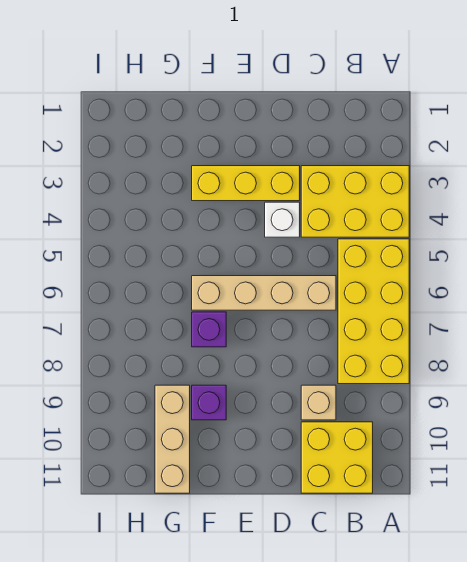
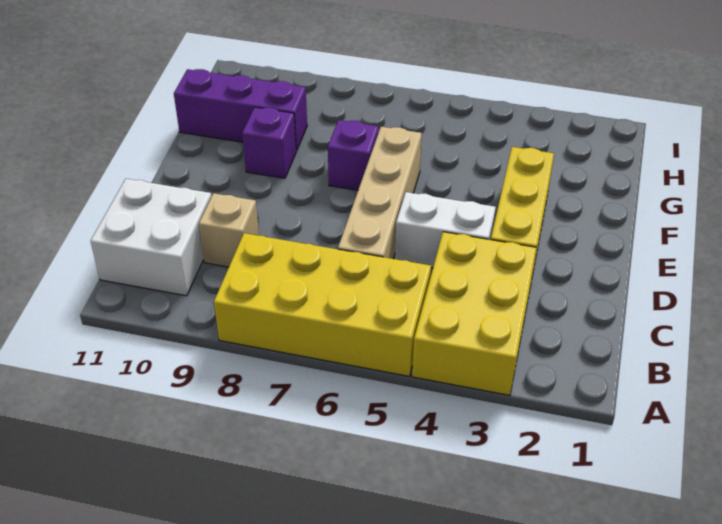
yellow brick B10:C11 level 1 -> white brick B10:C11 level 1
white brick D4 level 1 -> white brick D4:D5 level 1
tan brick G9:G11 level 1 -> purple brick G9:G11 level 1

